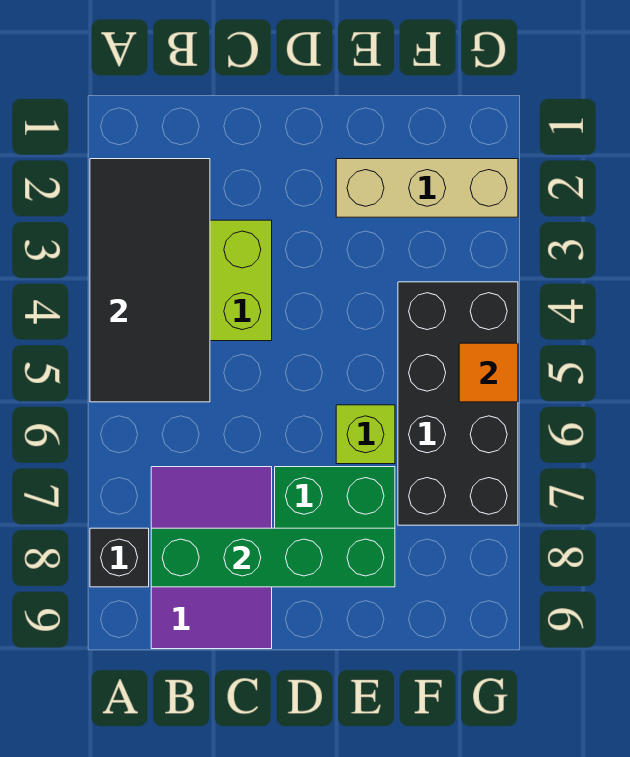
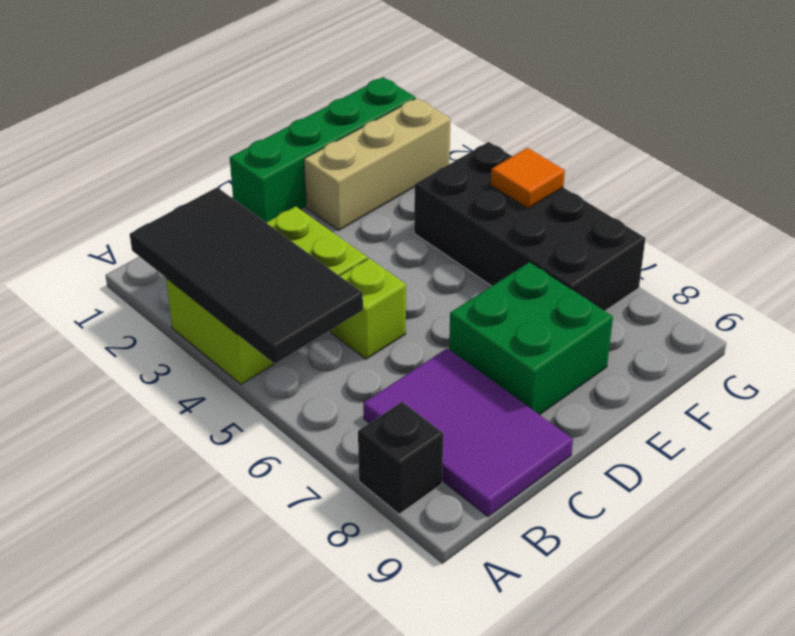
green brick B8:E8 level 2 -> green brick D1:G1 level 1
lime brick E6 level 1 -> lime brick C5 level 1

